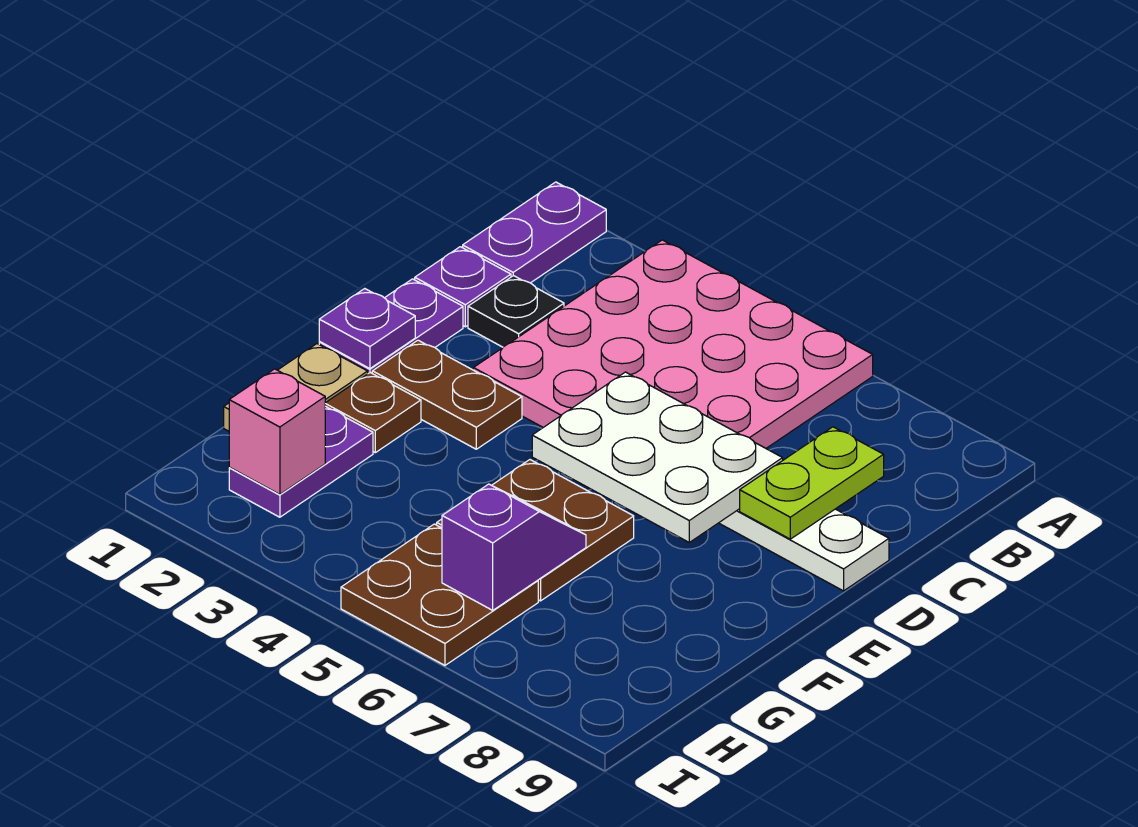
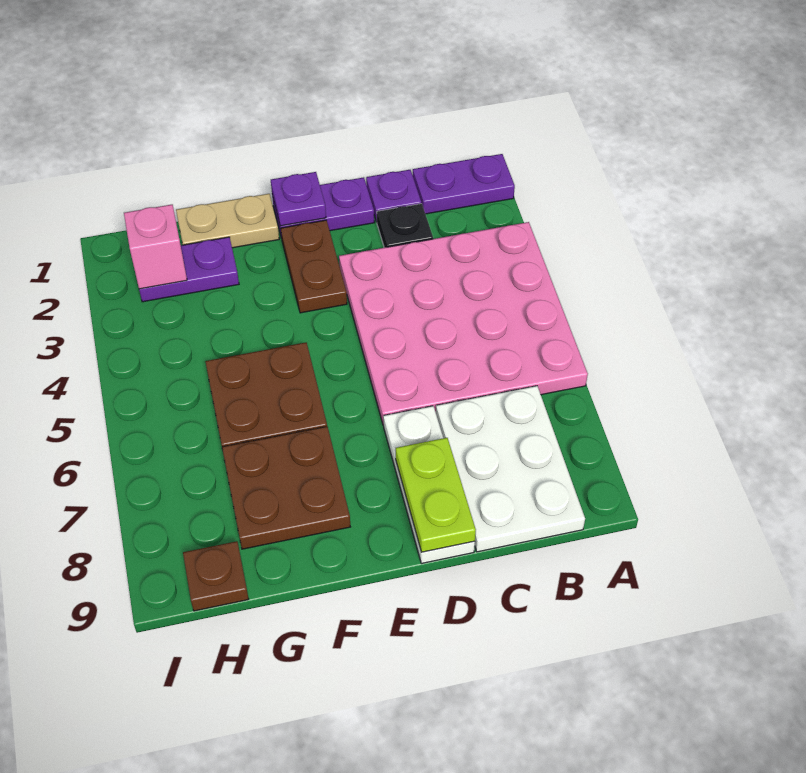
lime plate C8:D8 level 2 -> lime plate D8:D9 level 2
white plate D5:E7 level 2 -> white plate B7:C9 level 1
brown plate F2 level 1 -> brown plate H9 level 1
purple slope G6:H6 level 2 top H -> none
brown plate H5:I6 level 1 -> brown plate F7:G8 level 1

